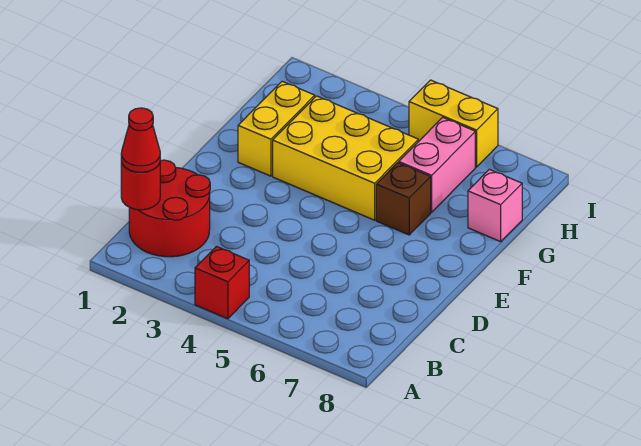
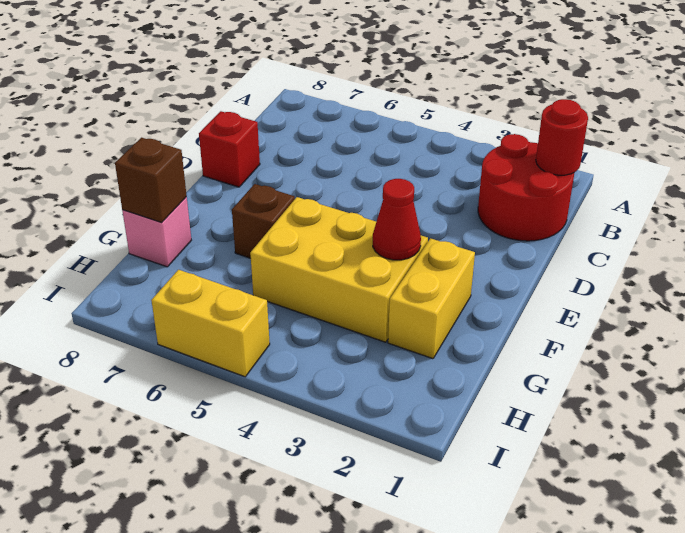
red brick A4 level 1 -> red brick D8 level 1
red cone B1 level 3 -> red cone F3 level 2
pink brick G6:H6 level 1 -> none
none -> brown brick G8 level 2

